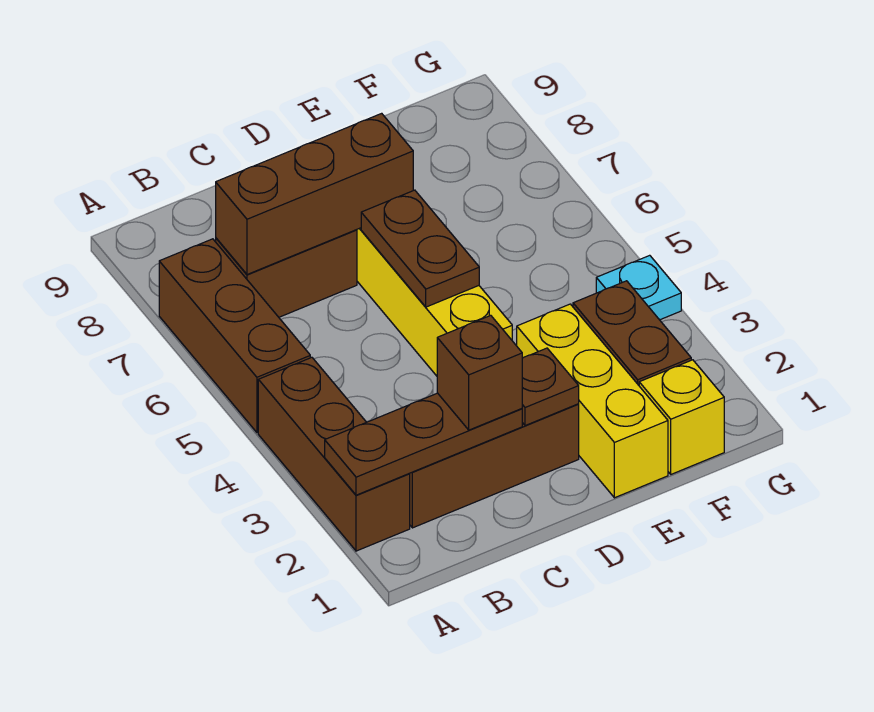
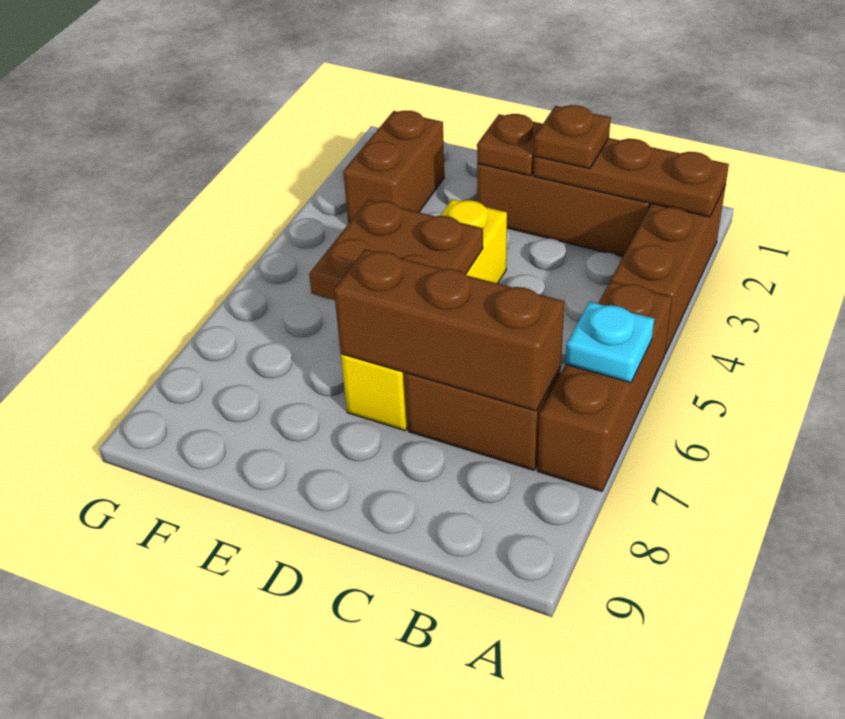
brown brick C2 level 3 -> brown plate C2 level 3
brown plate D5:D6 level 2 -> brown plate D5:E6 level 2
yellow brick E1:E3 level 1 -> none
yellow brick F1 level 1 -> none
cyan plate G4 level 1 -> cyan plate A6 level 2

